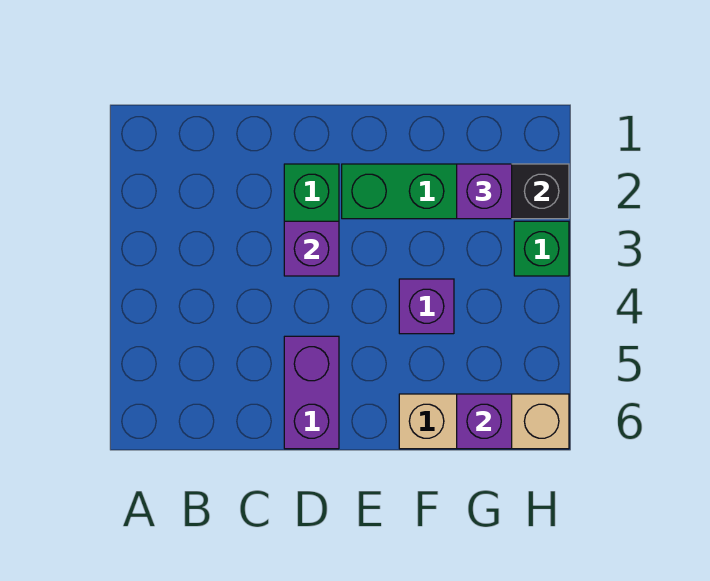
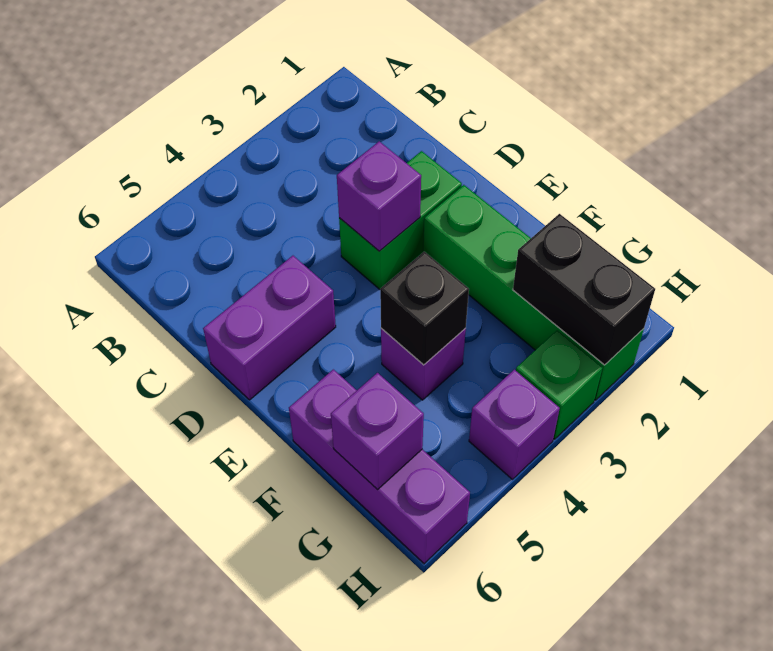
none -> black brick F4 level 2
tan brick F6:H6 level 1 -> purple brick F6:H6 level 1
purple brick G2 level 3 -> purple brick H4 level 1

